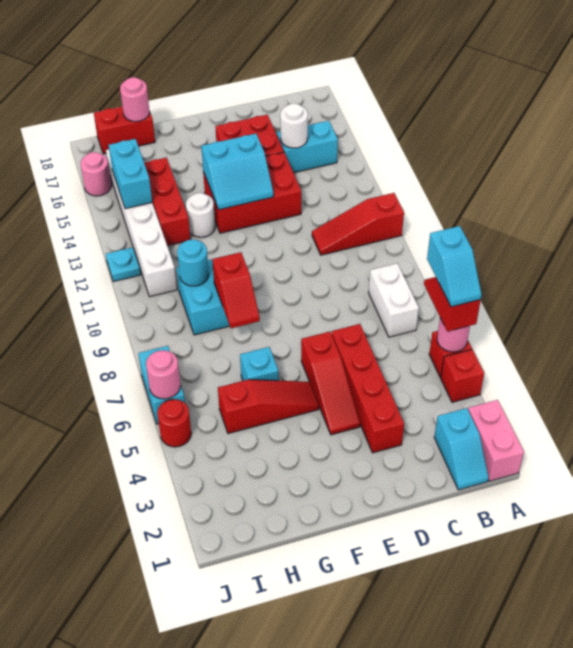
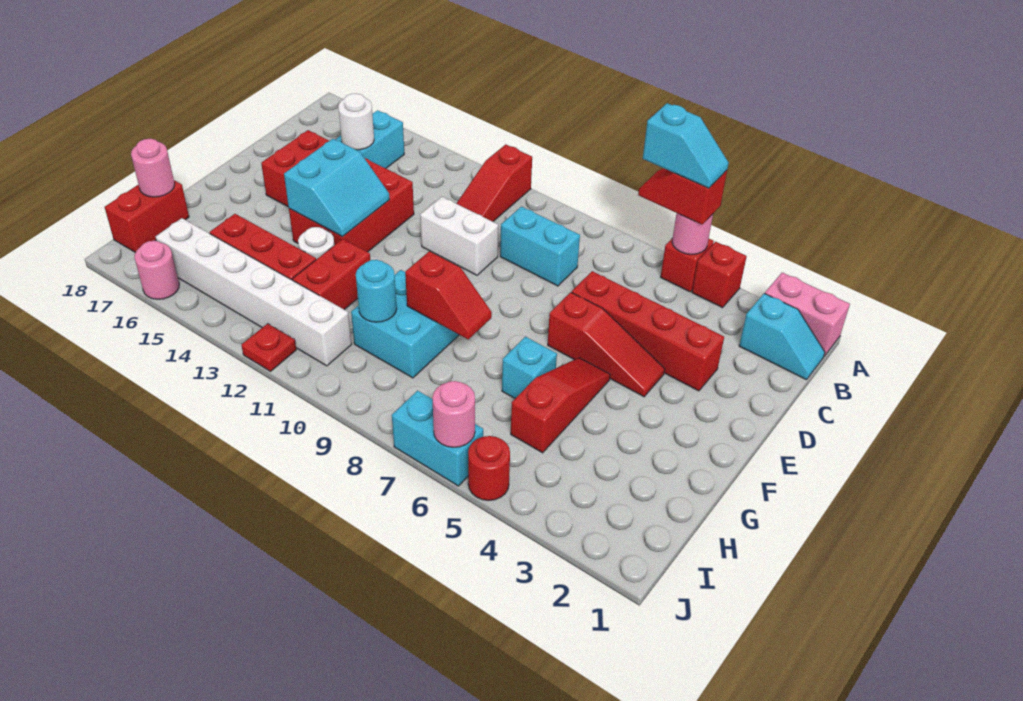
white brick B7:B8 level 1 -> white brick D10:D11 level 1
none -> red brick G12:H12 level 1
cyan brick I14:I15 level 2 -> cyan brick C8:C9 level 1
cyan plate J12 level 1 -> red plate J12 level 1

